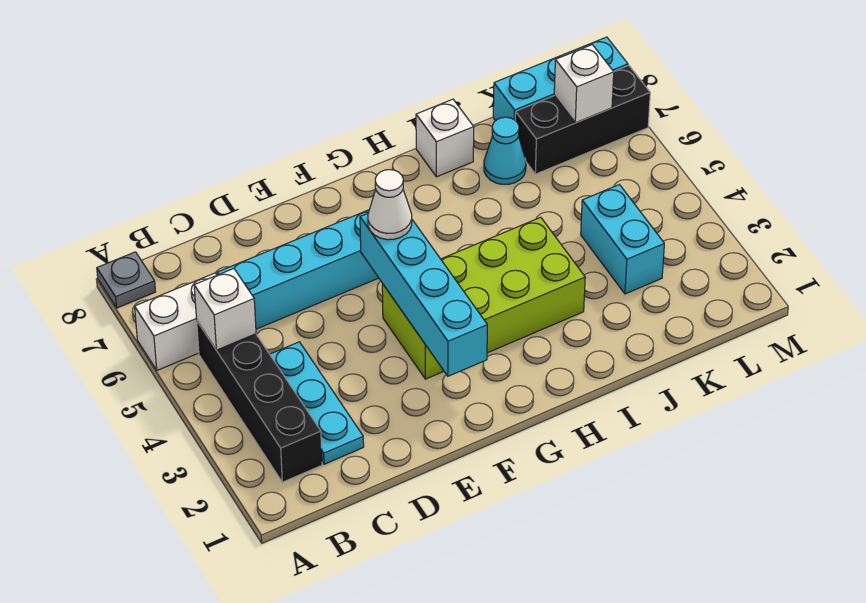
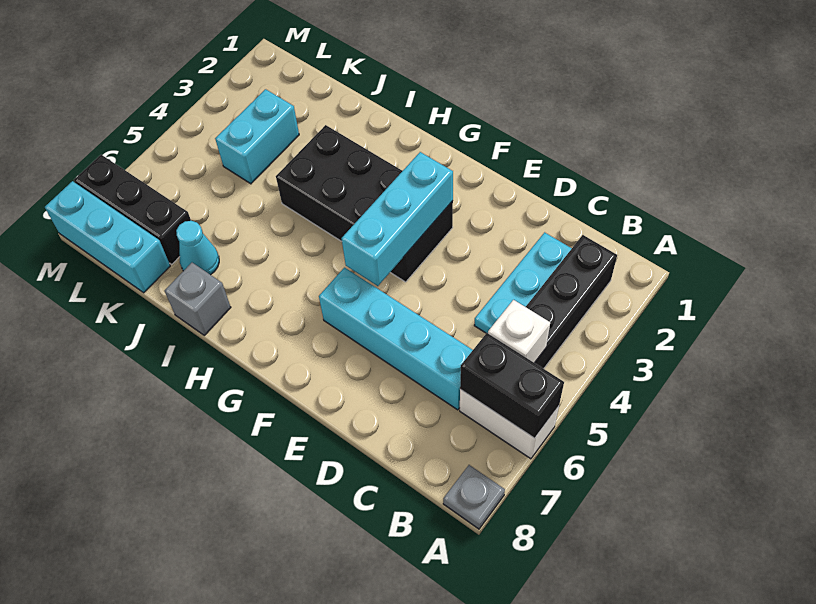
none -> black brick A6:B6 level 2
cyan brick F2:F5 level 2 -> cyan brick F3:F5 level 2
lime brick F3:I4 level 1 -> black brick F3:I4 level 1
white cone F5 level 3 -> none
white brick I8 level 1 -> grey brick I8 level 1
white brick L7 level 2 -> none

